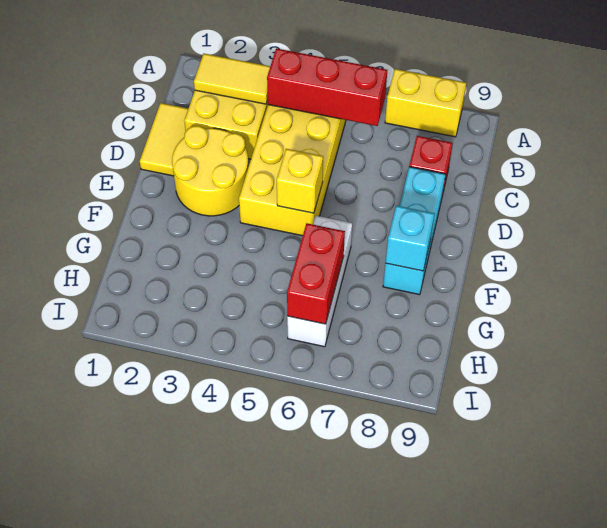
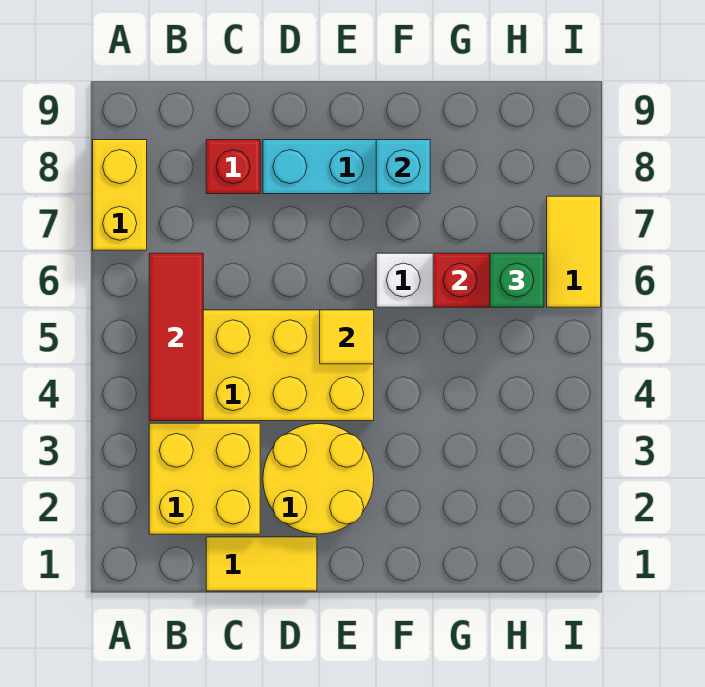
yellow tile B2:B3 level 2 -> yellow tile I6:I7 level 1
red brick B4:B6 level 2 -> red tile B4:B6 level 2
yellow brick E5 level 2 -> yellow tile E5 level 2
none -> green brick H6 level 3

